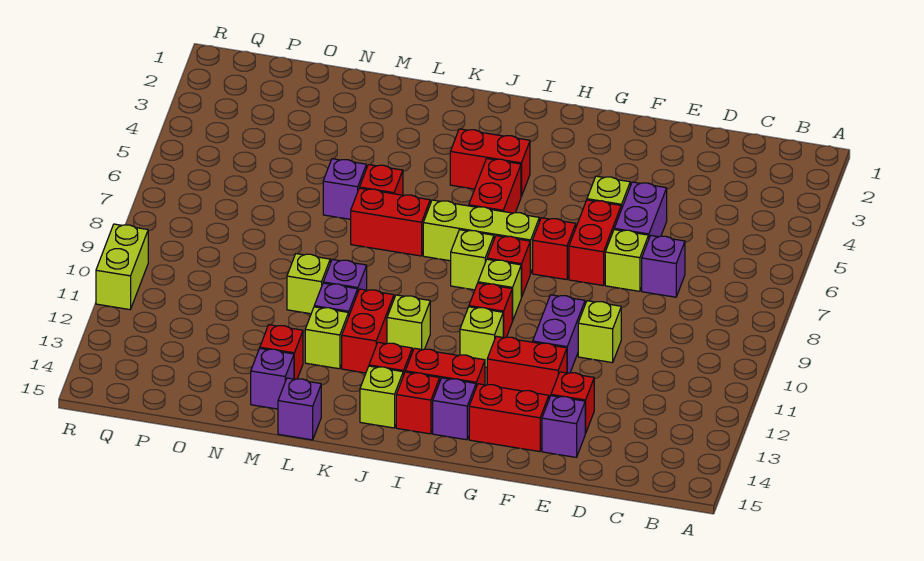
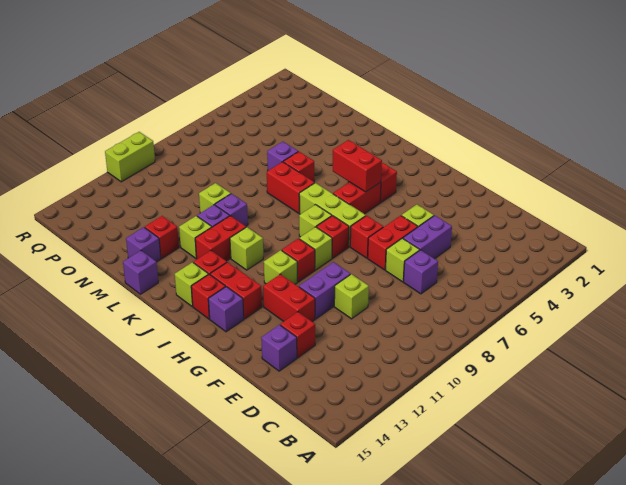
red brick F14:G14 level 1 -> red brick I5:J5 level 2

